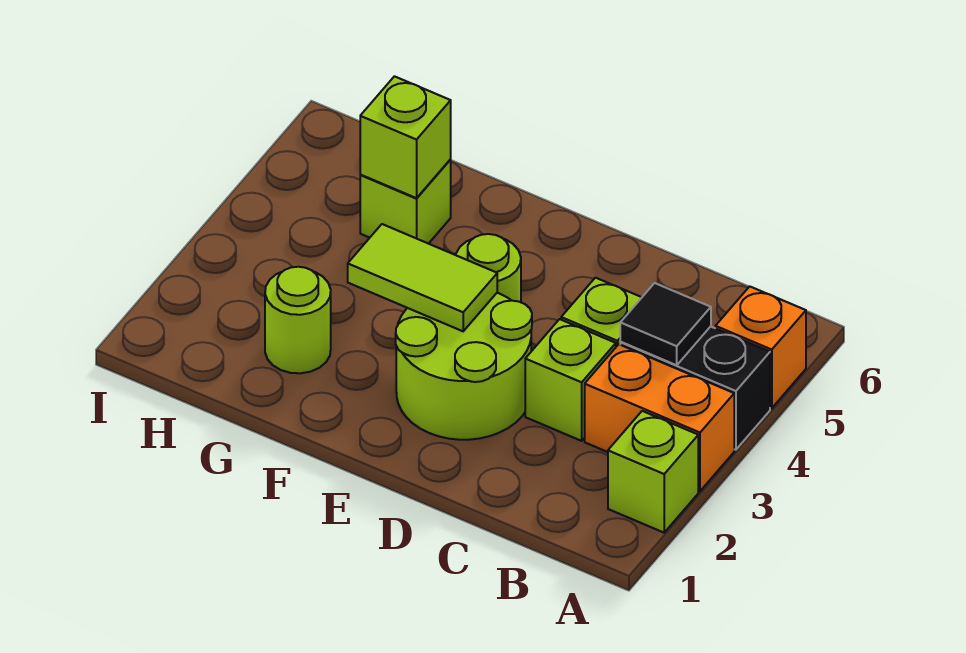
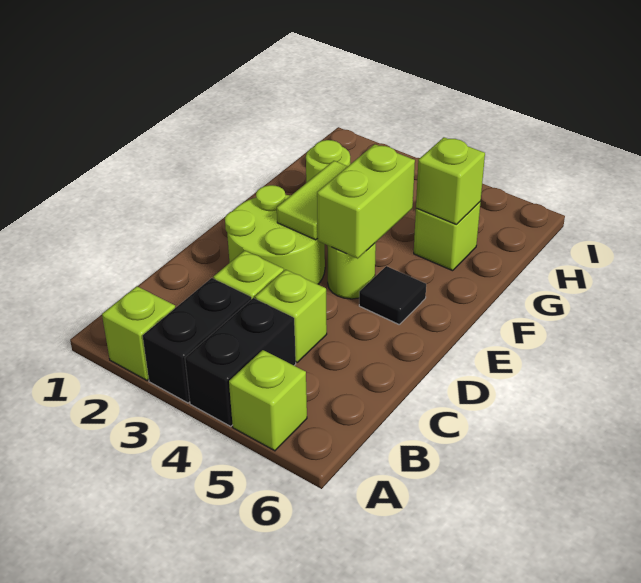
orange brick A3:B3 level 1 -> black brick A3:B3 level 1
orange brick A5 level 1 -> lime brick A5 level 1
black tile B4 level 2 -> black tile E5 level 1
none -> lime brick E4:F4 level 2

